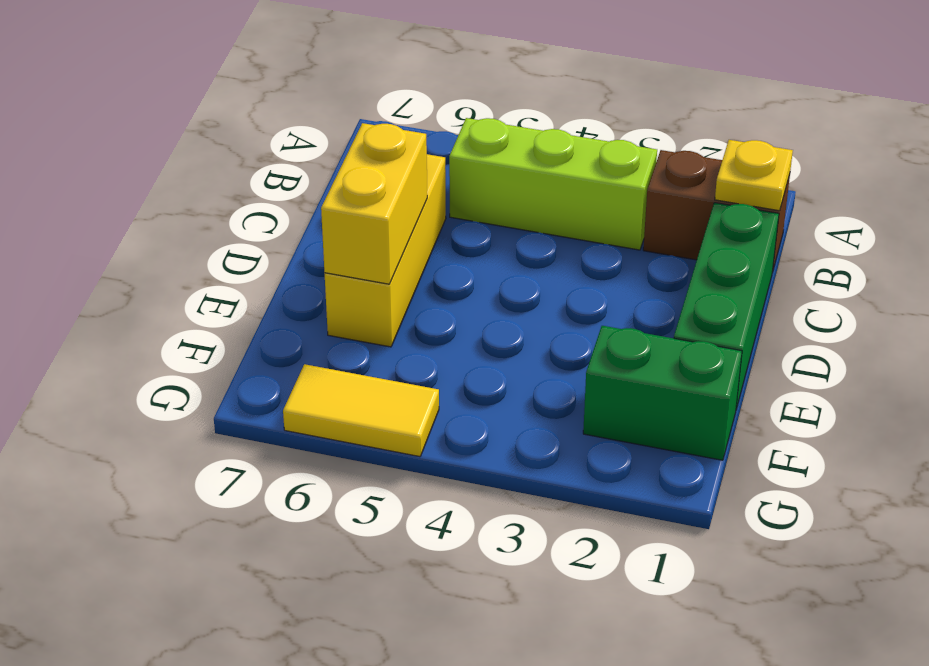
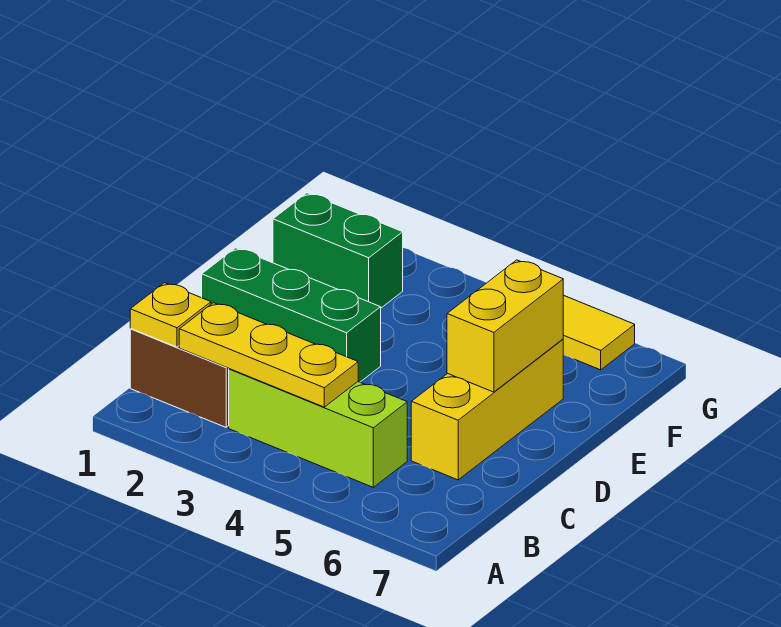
none -> yellow plate B2:B4 level 2
green brick C1:E1 level 1 -> green brick D1:D3 level 1

